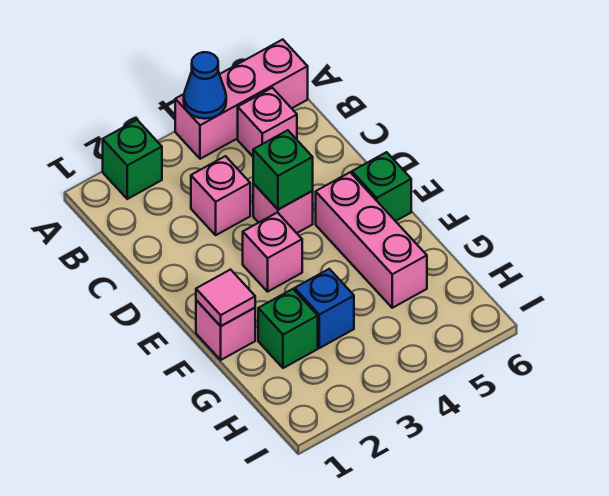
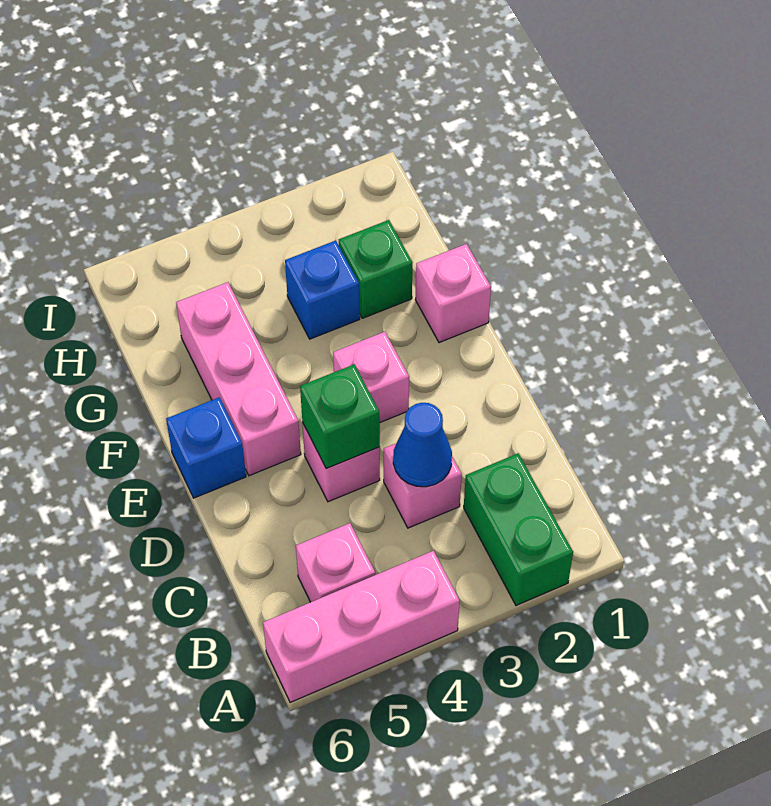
green brick A2 level 1 -> green brick A2:B2 level 1
blue cone A4 level 2 -> blue cone C3 level 2
green brick E6 level 1 -> blue brick E6 level 1
pink tile F1 level 2 -> none

